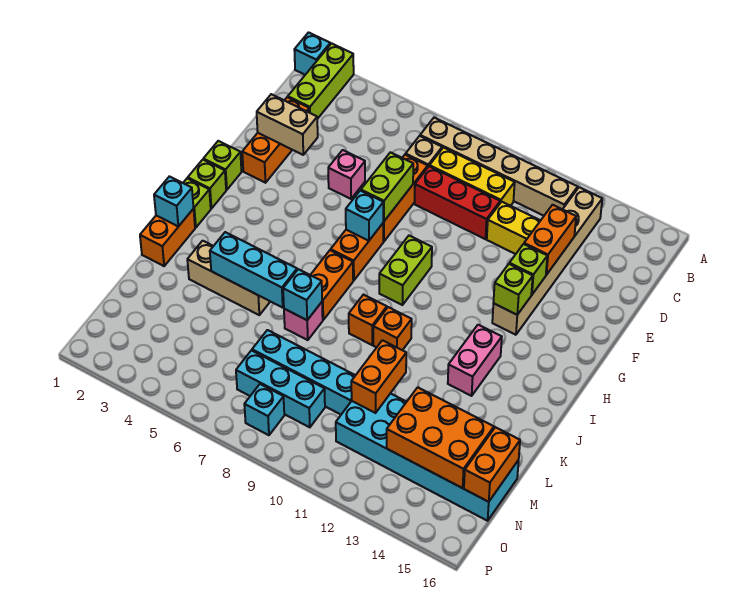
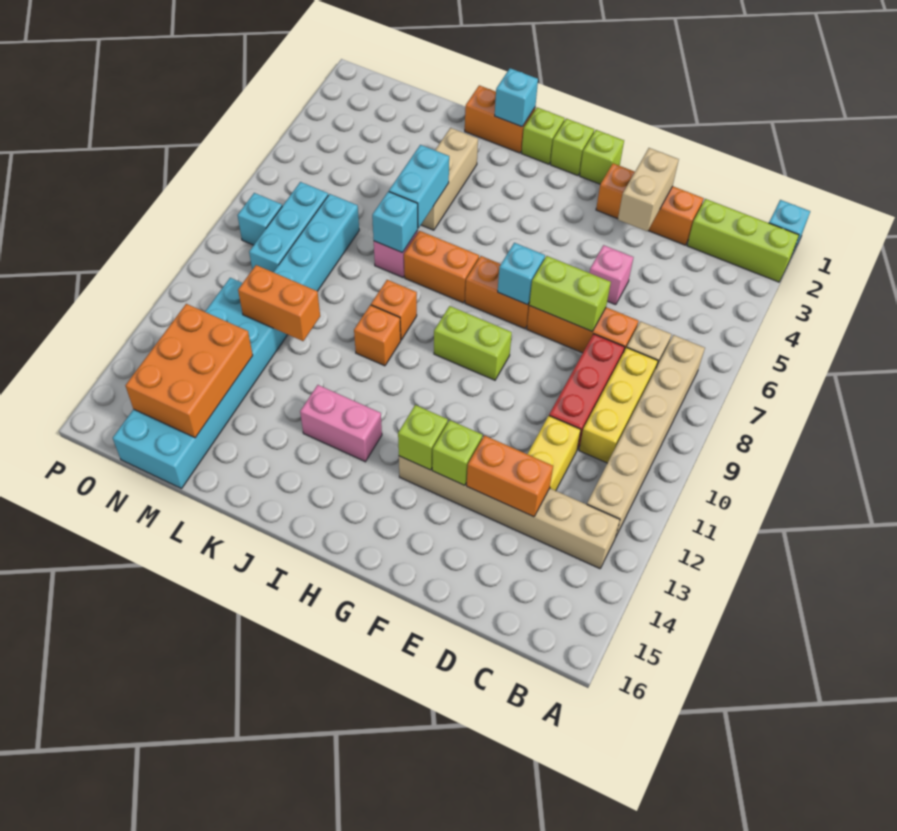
cyan brick K4:K6 level 2 -> cyan brick K5:K6 level 2
orange brick M16:N16 level 2 -> none

